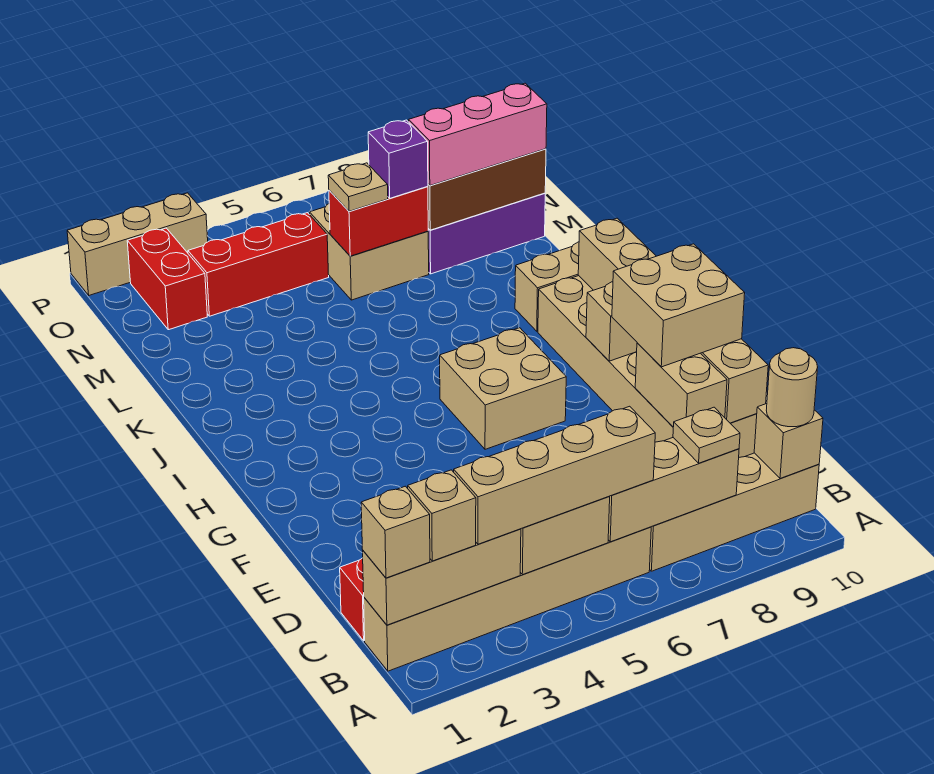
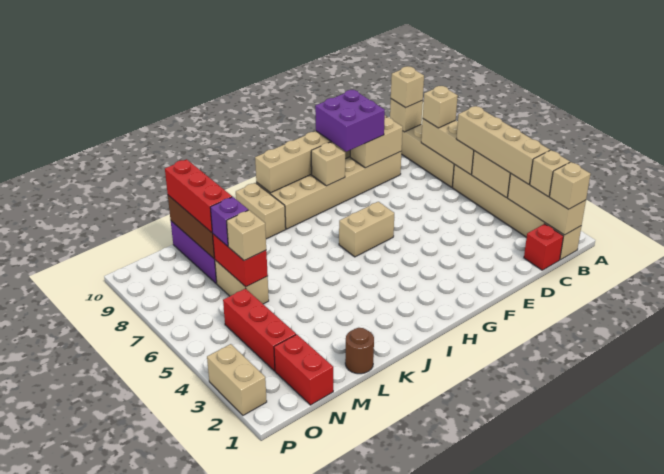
tan plate B8 level 3 -> tan brick B8 level 3
tan round brick B10 level 3 -> tan brick B10 level 3
tan brick E9:F10 level 3 -> purple brick E9:F10 level 3
tan brick G6:H7 level 1 -> tan brick G6:H6 level 1
none -> brown round brick L1 level 1
tan brick M6:N7 level 1 -> tan brick M6:M7 level 1
tan plate M6 level 3 -> tan brick M6 level 3
pink brick M8:M10 level 3 -> red brick M8:M10 level 3
red brick N2:O2 level 1 -> red brick N1:N2 level 1
tan brick P1:P3 level 1 -> tan brick P2:P3 level 1

